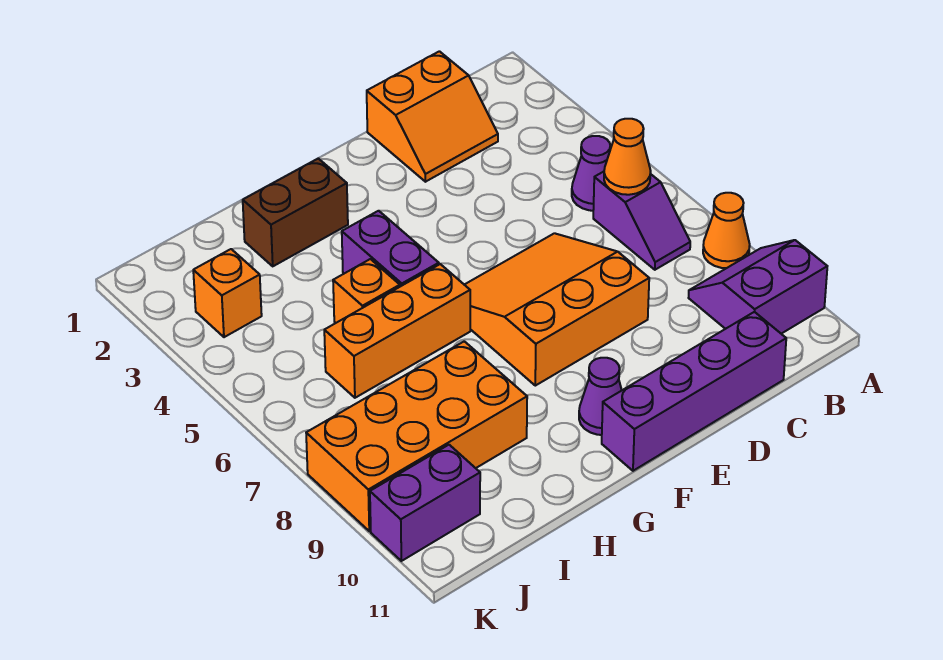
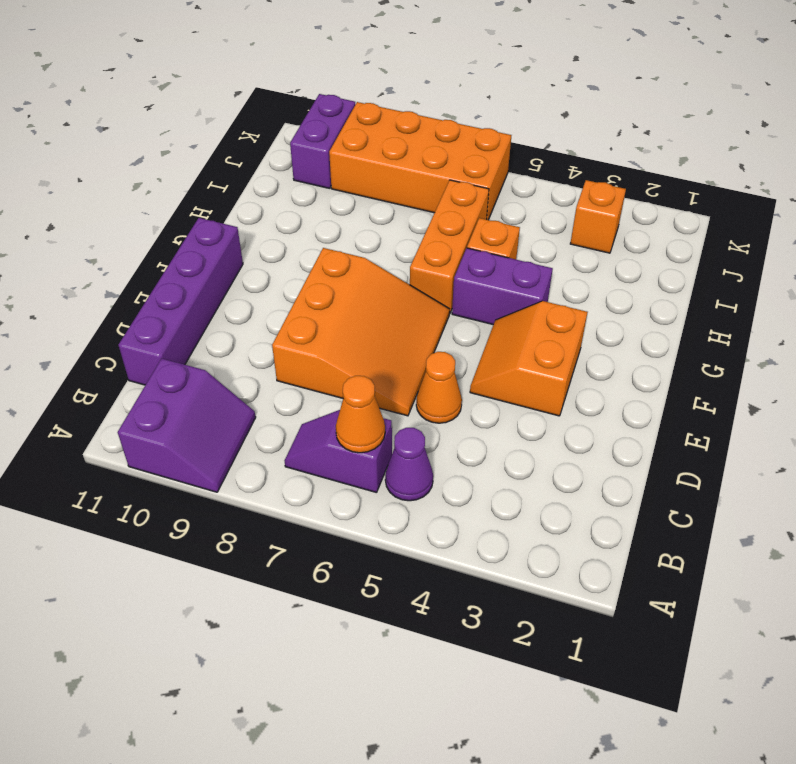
orange cone A8 level 1 -> orange cone D5 level 1
orange slope C1:D2 level 1 top 1 -> orange slope E3:F4 level 1 top 3
purple cone F10 level 1 -> none
brown brick G2:H2 level 1 -> none
orange brick H8:K9 level 1 -> orange brick J6:K9 level 1

